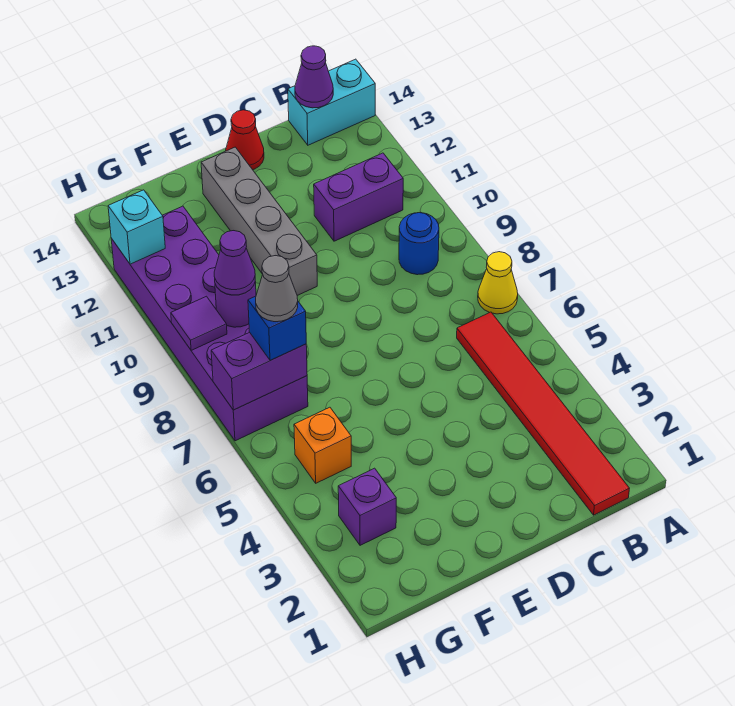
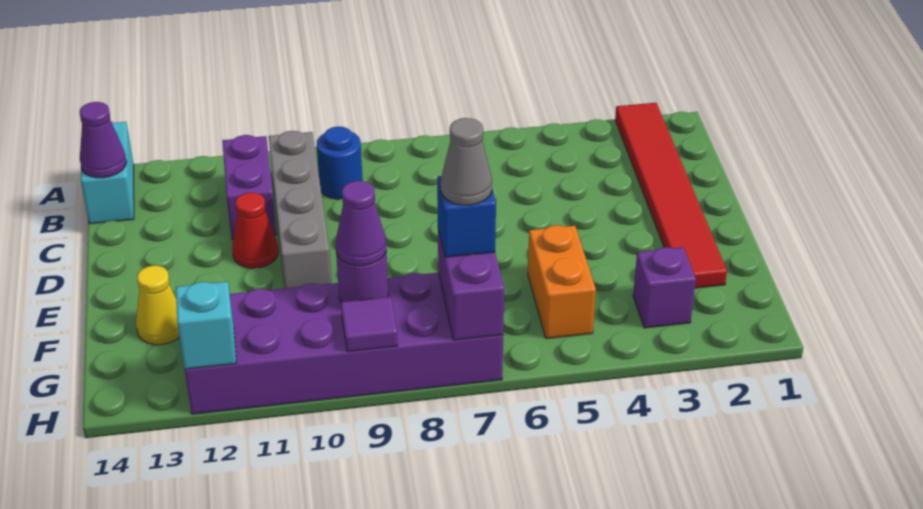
yellow cone A7 level 1 -> yellow cone F13 level 1
red tile B1:B6 level 1 -> red tile A2:F2 level 1
red cone D14 level 1 -> red cone D11 level 1
grey brick E10:E13 level 1 -> grey brick B10:E10 level 1
orange brick G5 level 1 -> orange brick F5:G5 level 1

